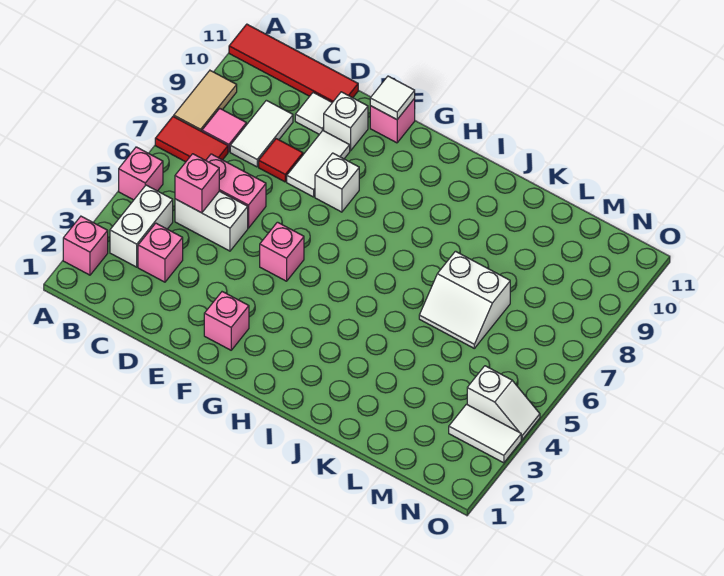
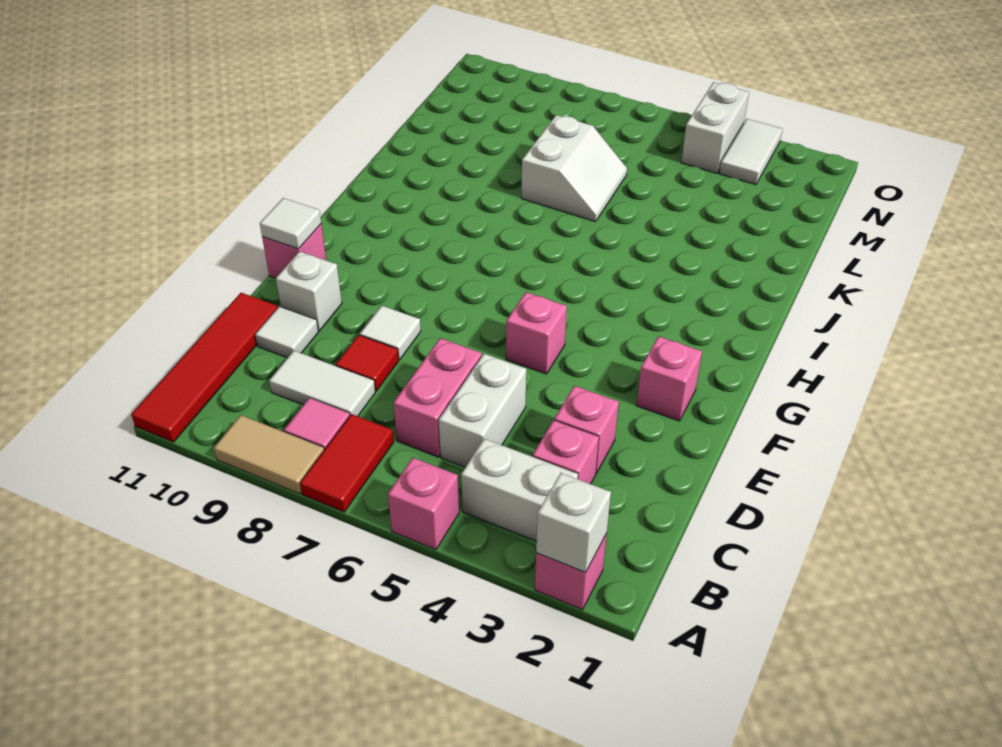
pink brick C5 level 2 -> pink brick D3 level 1
white tile E8:E9 level 1 -> white tile E8 level 1
white brick F8 level 1 -> white brick A2 level 2
white slope N4:O4 level 1 top N -> white brick N4:O4 level 1

